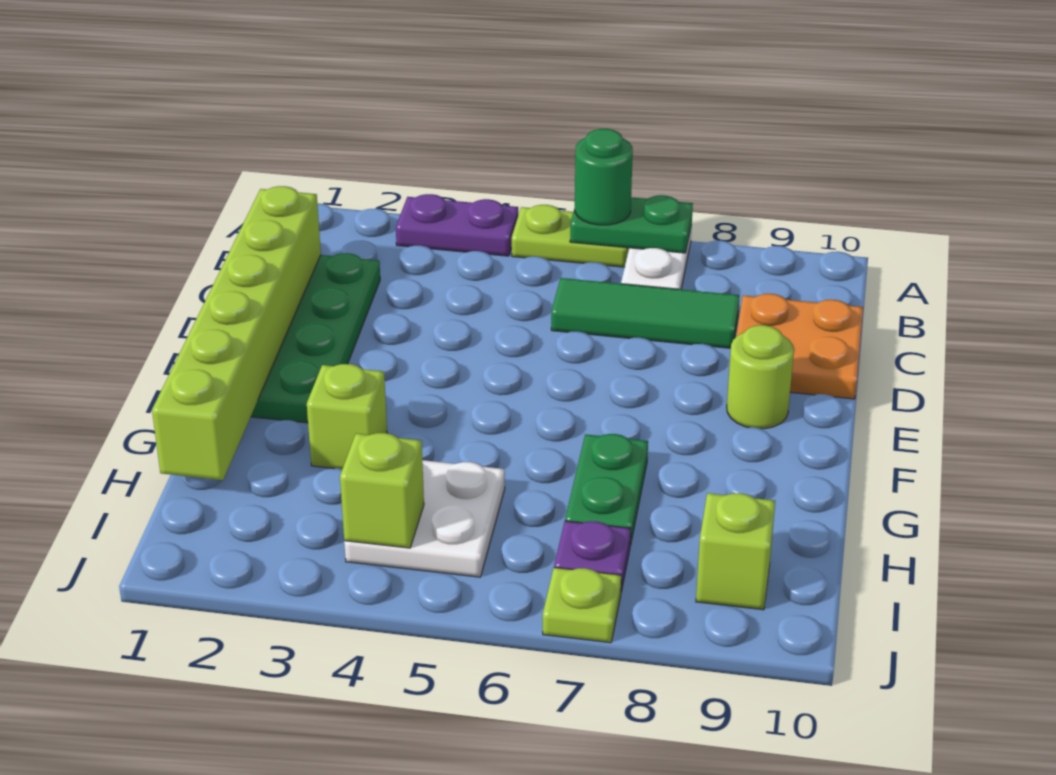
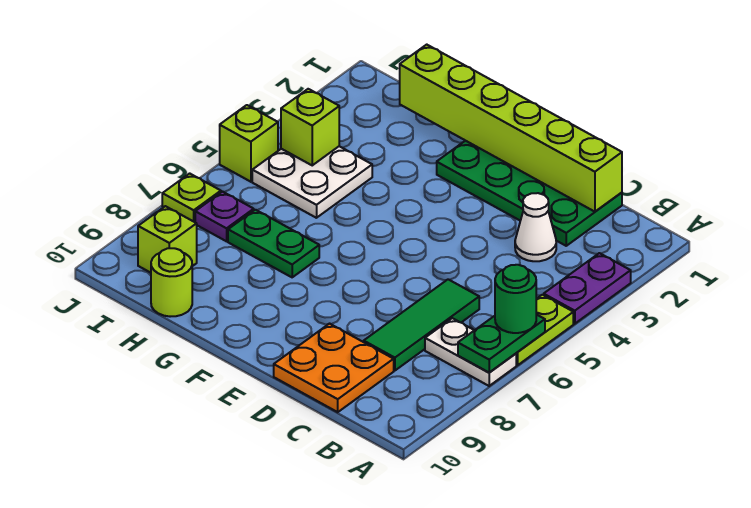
none -> white cone C3 level 1
lime round brick E9 level 1 -> lime round brick H10 level 1
lime brick G3 level 1 -> lime brick J5 level 1

